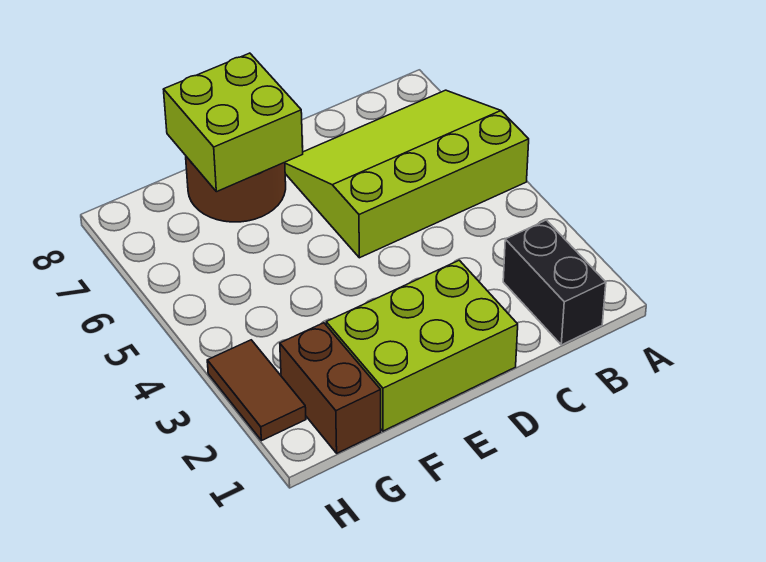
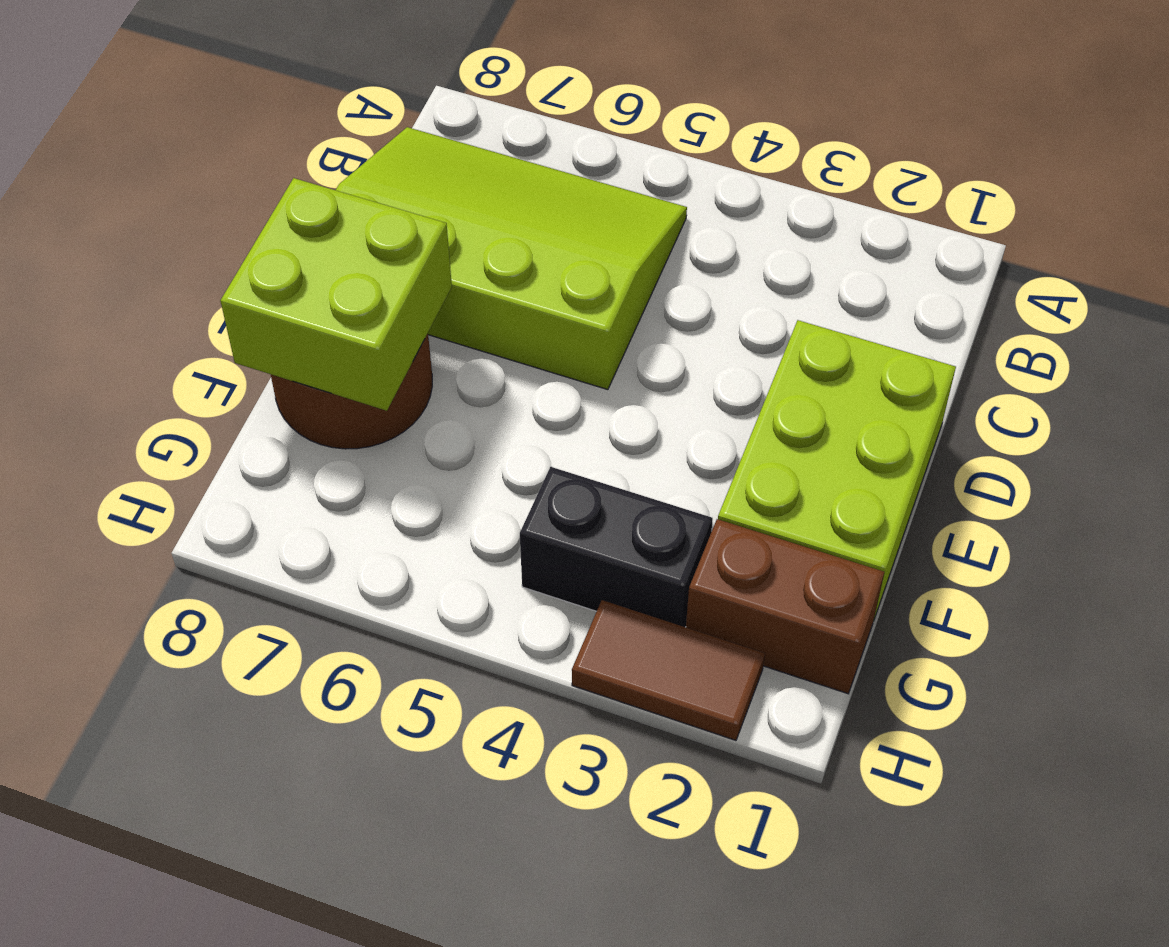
lime slope A5:D7 level 1 top 5 -> lime slope B5:D8 level 1 top D
black brick B1:B2 level 1 -> black brick G3:G4 level 1

